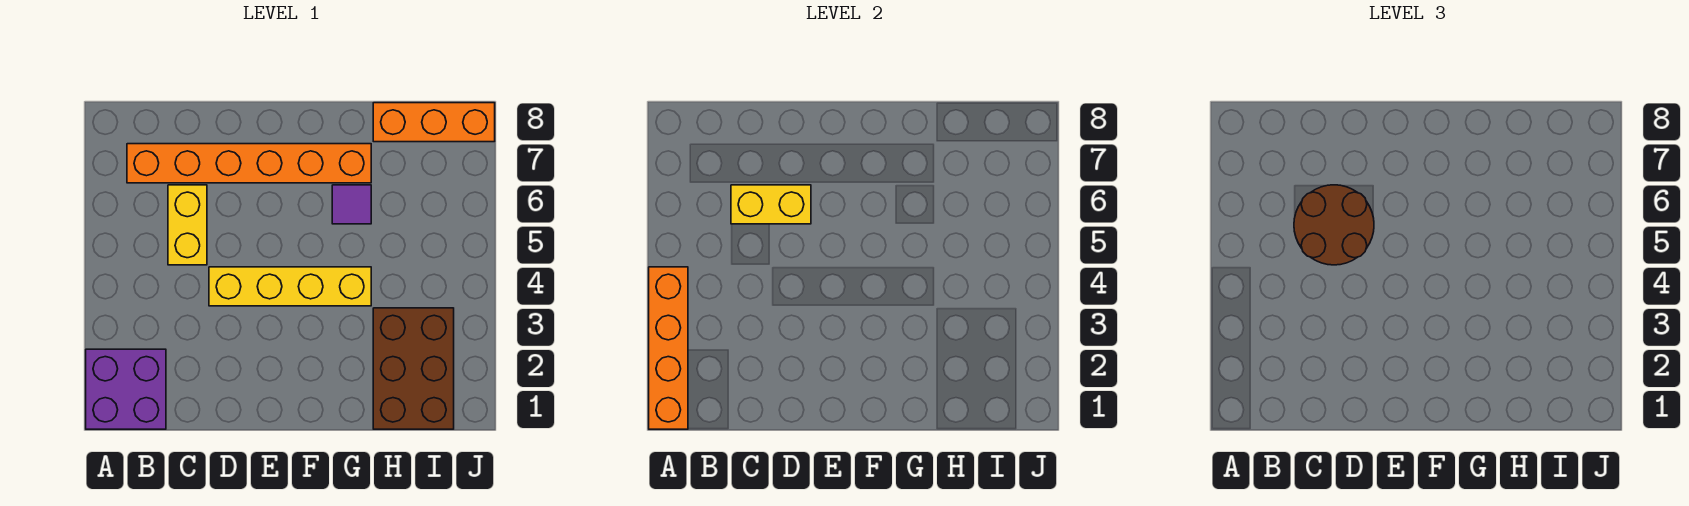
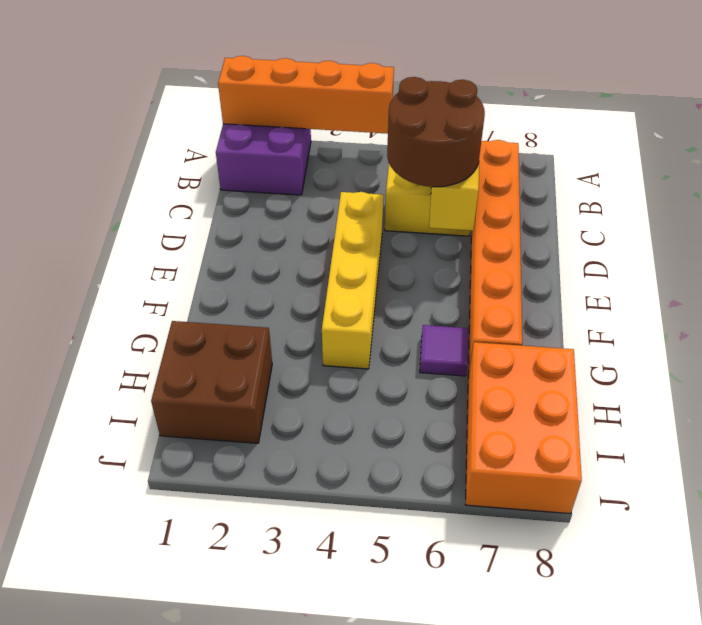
brown brick H1:I3 level 1 -> brown brick H1:I2 level 1
orange brick H8:J8 level 1 -> orange brick H7:J8 level 1

